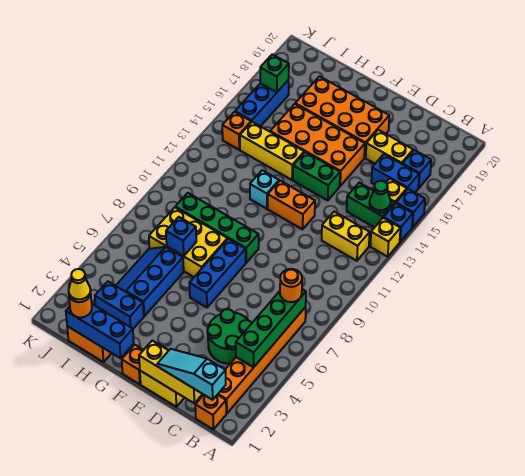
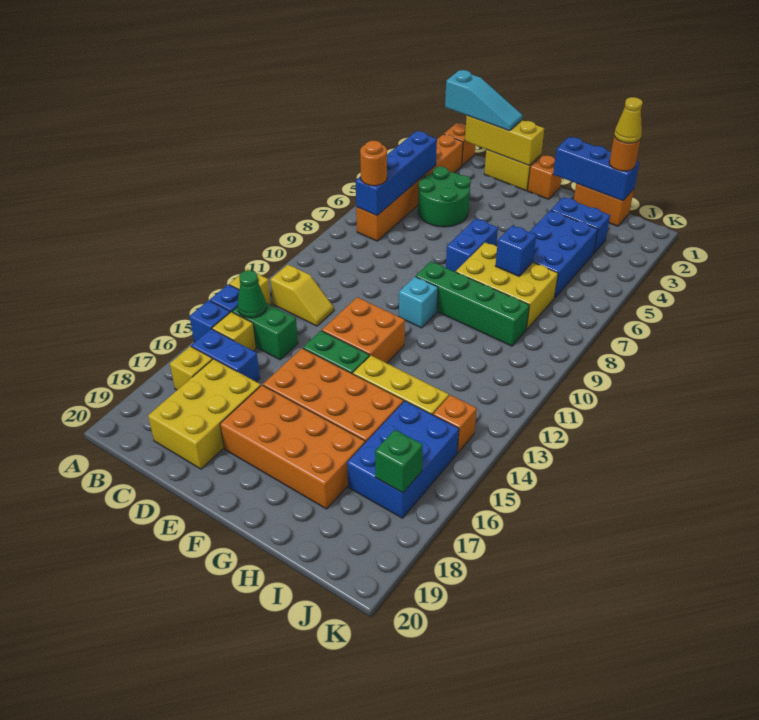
green brick B4:B7 level 2 -> blue brick B4:B7 level 2
yellow brick B12:C12 level 1 -> yellow slope B12:C12 level 1 top B
blue brick B17 level 1 -> yellow brick B17 level 1
yellow brick C17:D17 level 1 -> yellow brick C17:D19 level 1
orange brick E12:F12 level 1 -> orange brick E12:F13 level 1
blue brick F6:F8 level 1 -> blue brick F6:F7 level 1
cyan brick G12 level 1 -> cyan brick F10 level 1
blue slope H4:I6 level 1 top H -> blue brick H4:I6 level 1
blue brick J15:J17 level 1 -> blue brick I15:J17 level 1

